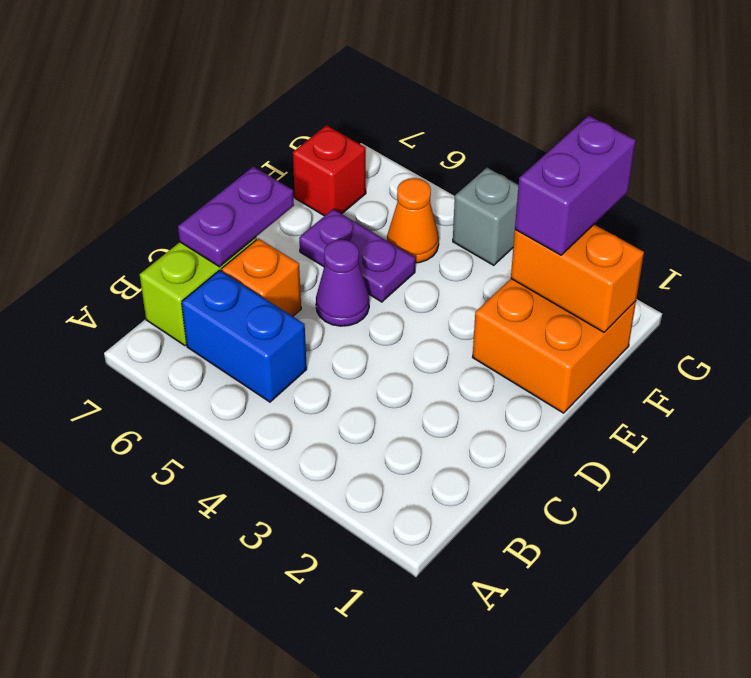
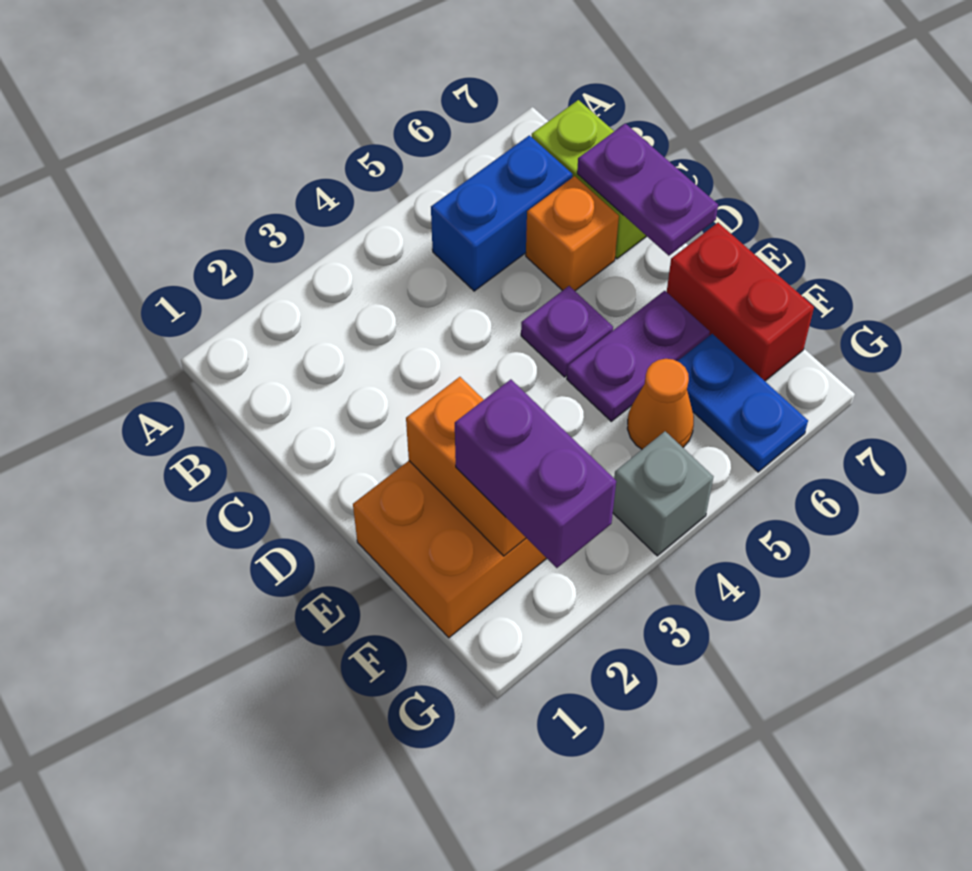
purple cone D5 level 1 -> purple plate D5 level 1
orange brick F1:F2 level 2 -> orange brick E2:F2 level 2
none -> blue plate F6:G6 level 1
red brick F7 level 1 -> red brick E7:F7 level 1

